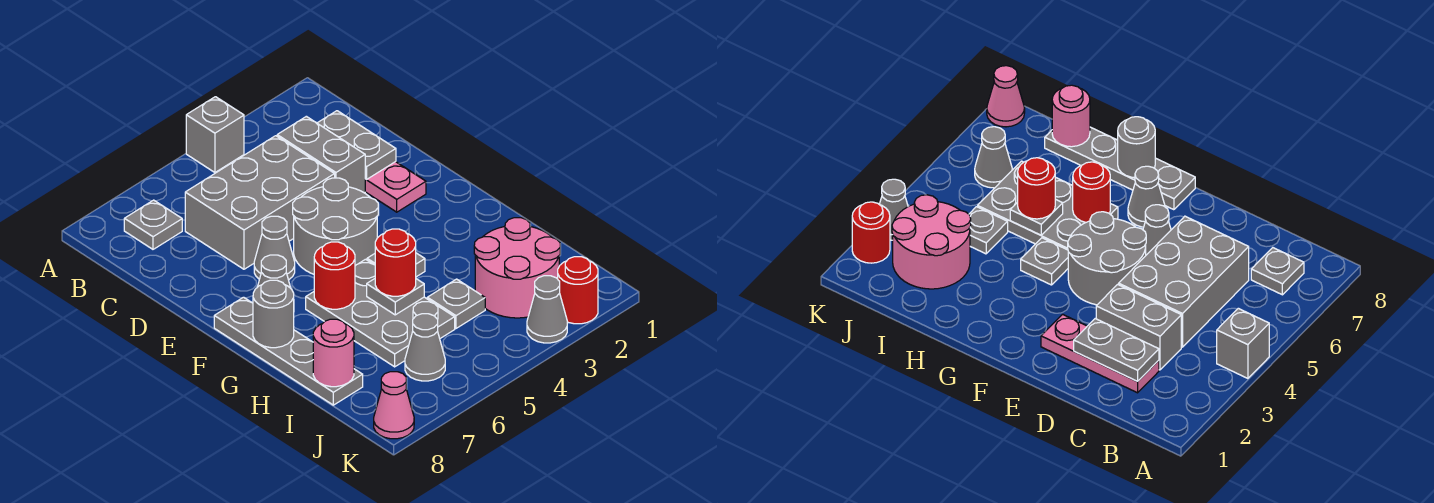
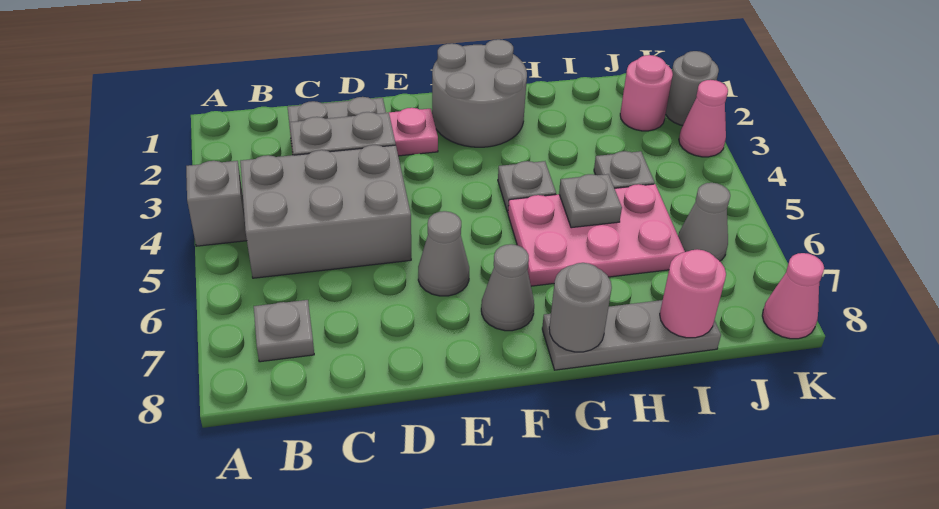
grey brick C4:D6 level 1 -> grey brick B4:D5 level 1
grey round brick E4:F5 level 1 -> grey round brick F1:G2 level 1
grey plate F8:I8 level 1 -> grey plate G8:I8 level 1
grey plate G5:I6 level 1 -> pink plate G5:I6 level 1
red round brick G6 level 2 -> none
red round brick H5 level 3 -> none
pink round brick I2:J3 level 1 -> pink round brick J2 level 1
red round brick K2 level 1 -> grey round brick K2 level 1
grey cone K3 level 1 -> pink cone K3 level 1

